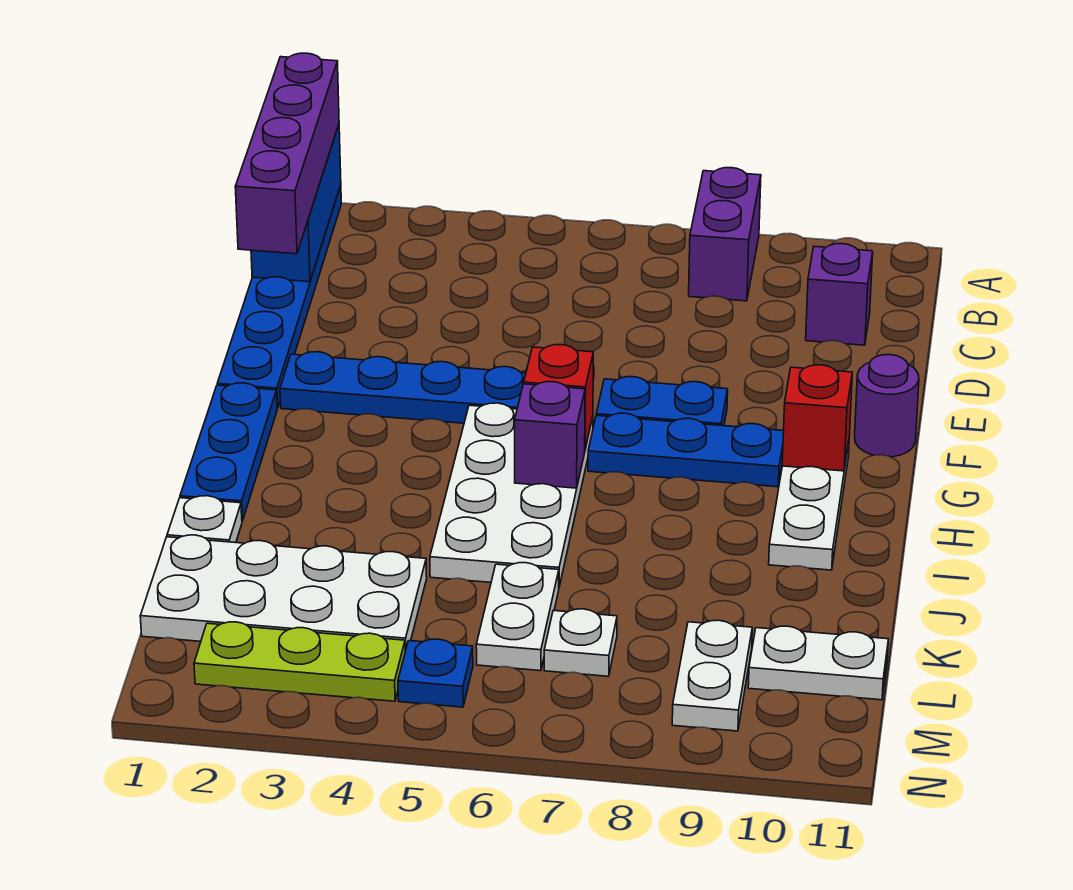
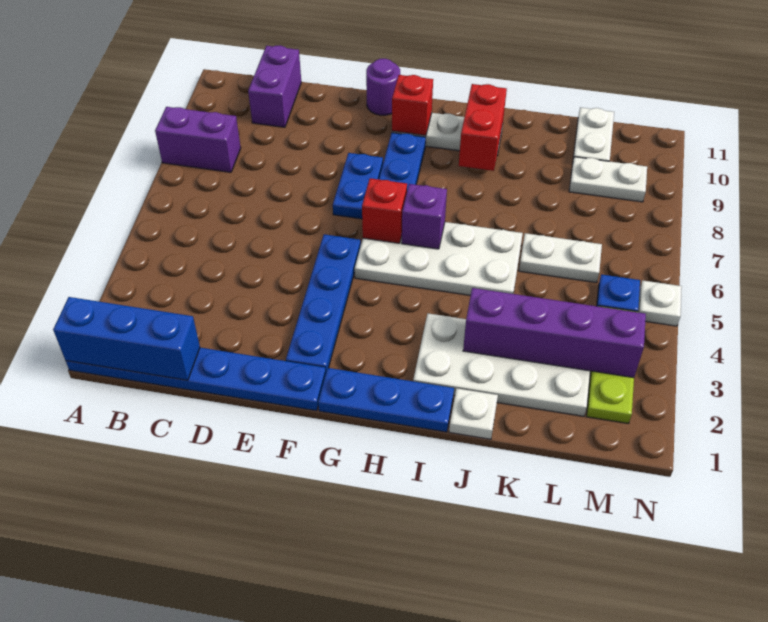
purple brick A1:D1 level 3 -> purple brick J3:M3 level 2
purple brick C10 level 1 -> purple brick C10:C11 level 1
none -> red brick I9:I10 level 2
white plate K1:L4 level 1 -> white plate I2:L3 level 1
white plate L7 level 1 -> white plate N5 level 1

